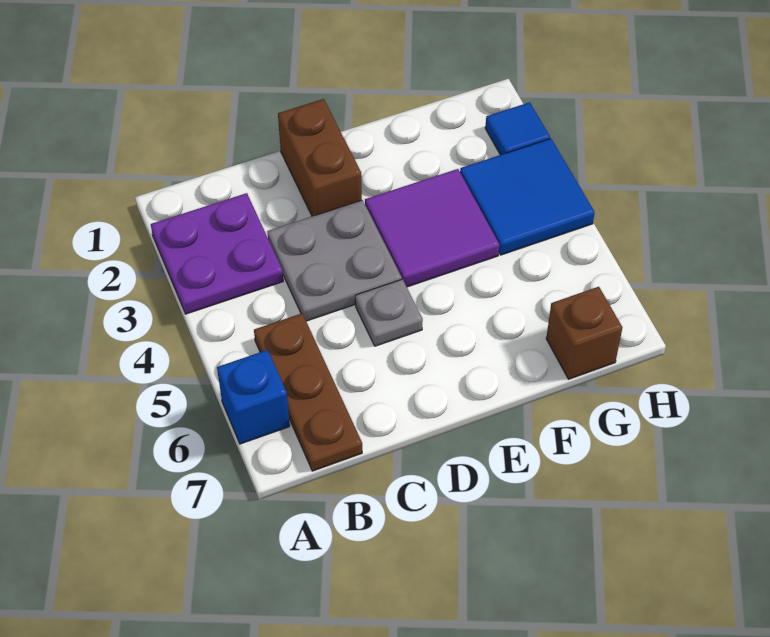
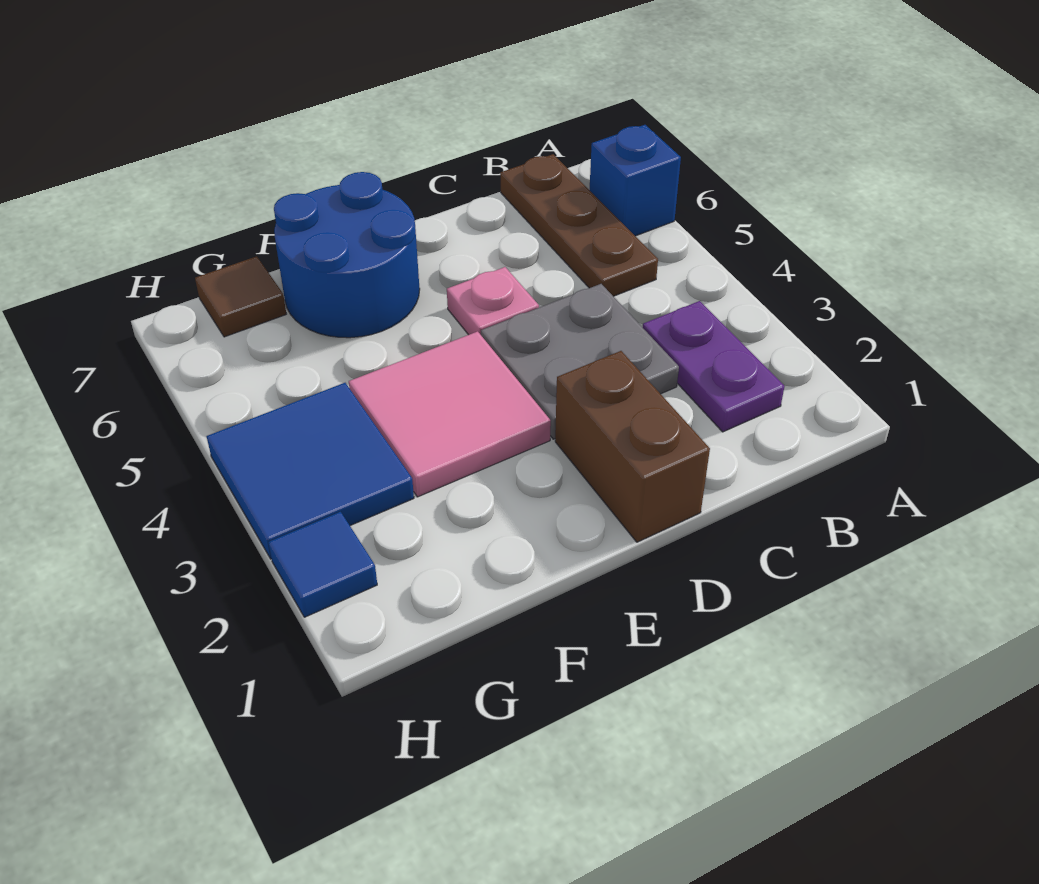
purple plate A2:B3 level 1 -> purple plate B2:B3 level 1
grey plate D5 level 1 -> pink plate D5 level 1
purple tile E3:F4 level 1 -> pink tile E3:F4 level 1
none -> blue round brick E6:F7 level 1
brown brick G7 level 1 -> brown tile G7 level 1

